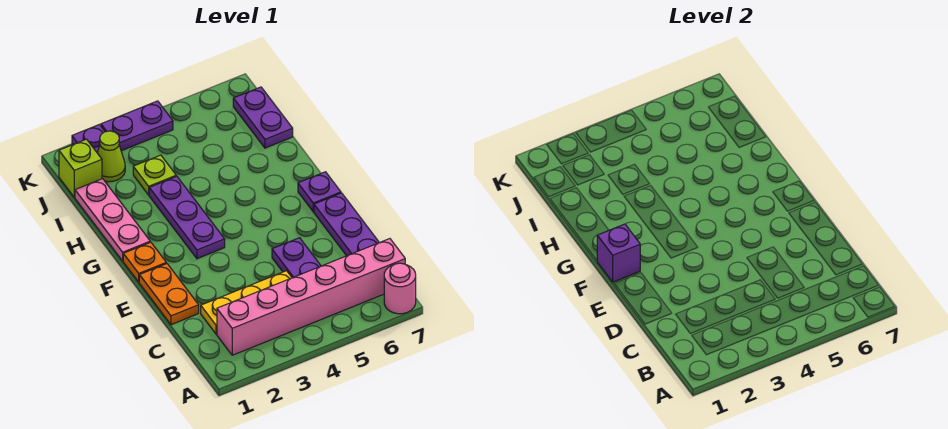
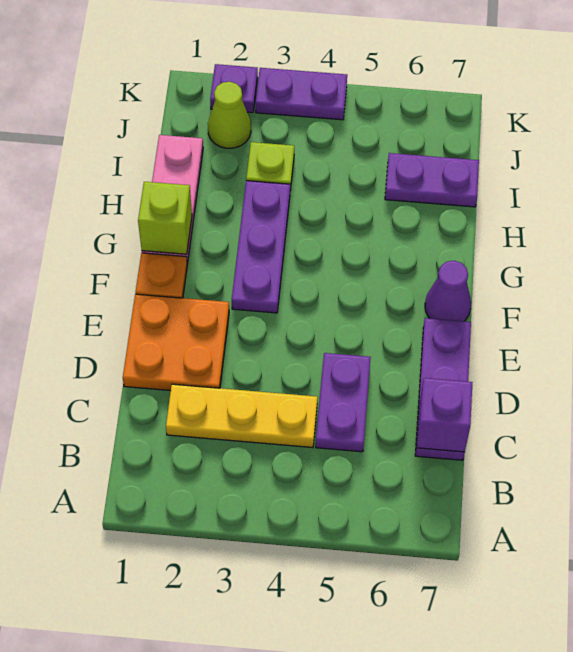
pink round brick A7 level 1 -> none
pink brick B2:B7 level 1 -> none
orange plate D1:E1 level 1 -> orange plate D1:E2 level 1
purple brick F1 level 2 -> purple brick C7 level 2
purple plate F7 level 1 -> purple cone F7 level 1
purple plate I7:J7 level 1 -> purple plate I6:I7 level 1
lime brick J1 level 1 -> lime brick G1 level 2

